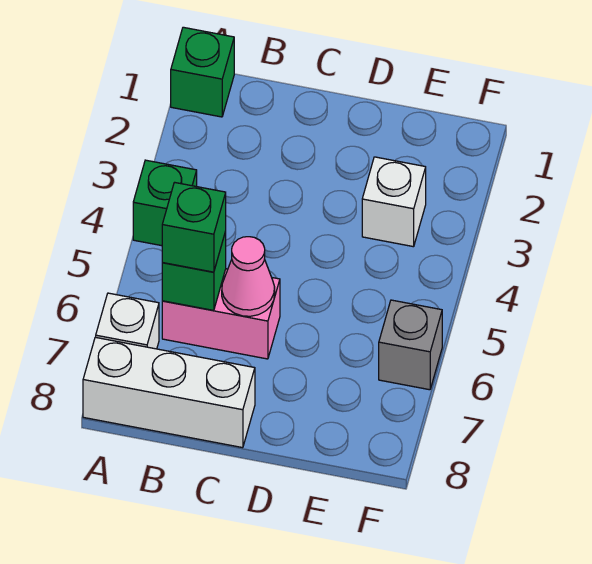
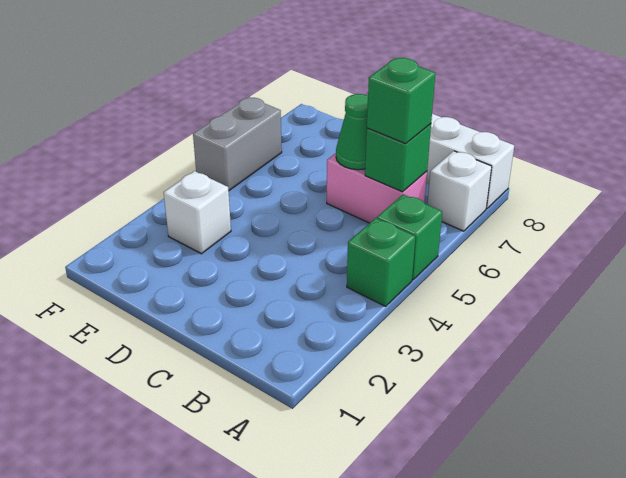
green brick A1 level 1 -> green brick A5 level 1
pink cone C6 level 2 -> green cone C6 level 2
grey brick F6 level 1 -> grey brick F5:F6 level 1

